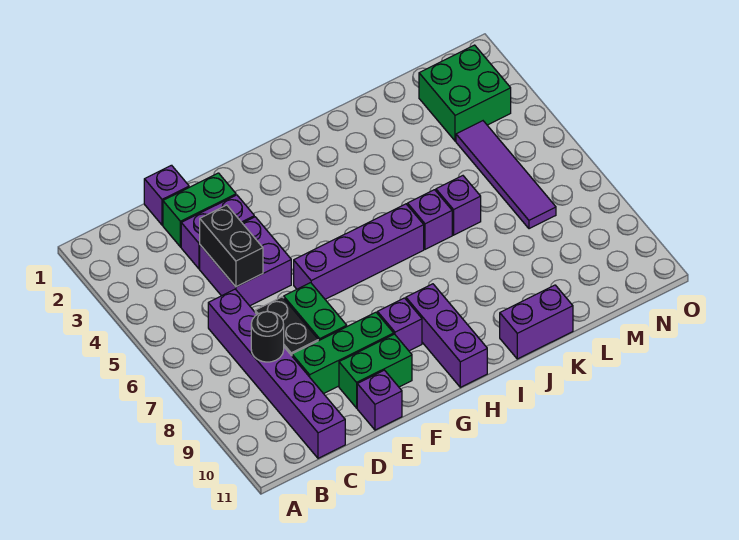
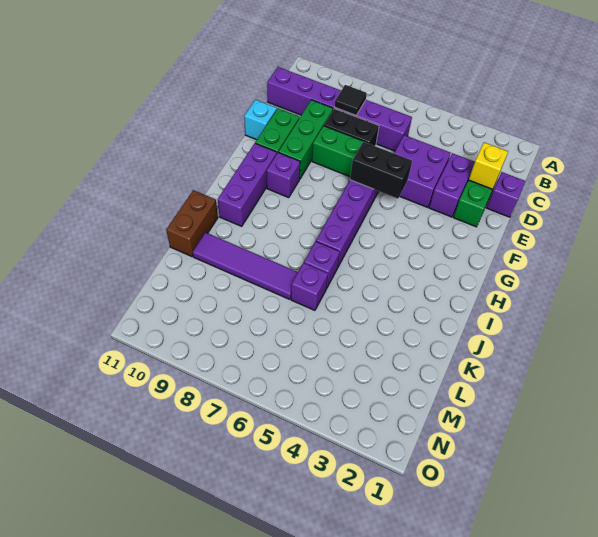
black round brick C8 level 2 -> black tile C8 level 2
none -> yellow brick D2 level 2
black brick D4:D5 level 2 -> black brick F5:F6 level 2
purple brick E11 level 1 -> cyan brick E11 level 1
purple brick H9:H11 level 1 -> purple brick G10:I10 level 1
purple brick J11:K11 level 1 -> brown brick J11:K11 level 1
green brick M2:N3 level 1 -> none
purple tile M4:M7 level 1 -> purple tile K7:K10 level 1

